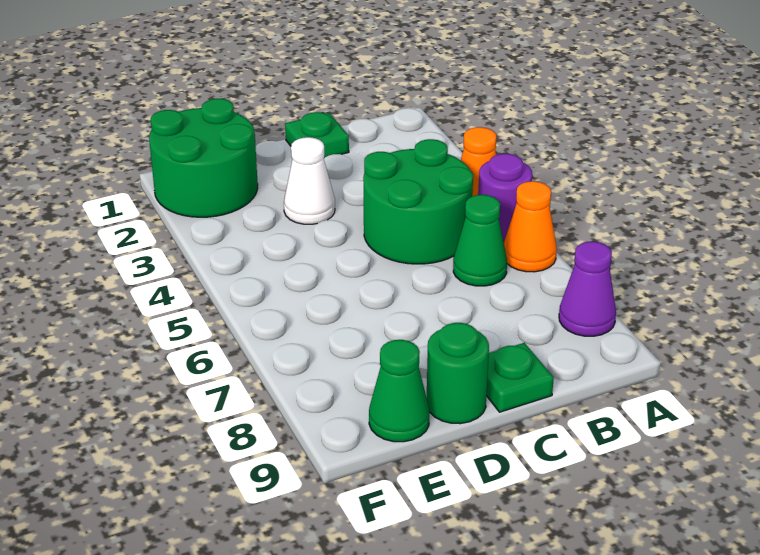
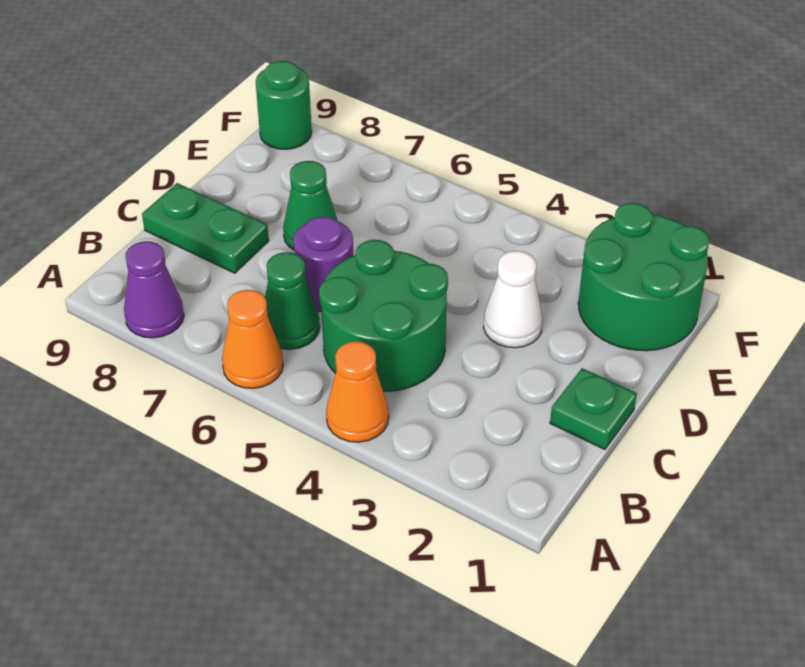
purple round brick A5 level 1 -> purple round brick C6 level 1
green plate C9 level 1 -> green plate C8:C9 level 1
green round brick D9 level 1 -> green round brick F9 level 1
green cone E9 level 1 -> green cone D7 level 1

